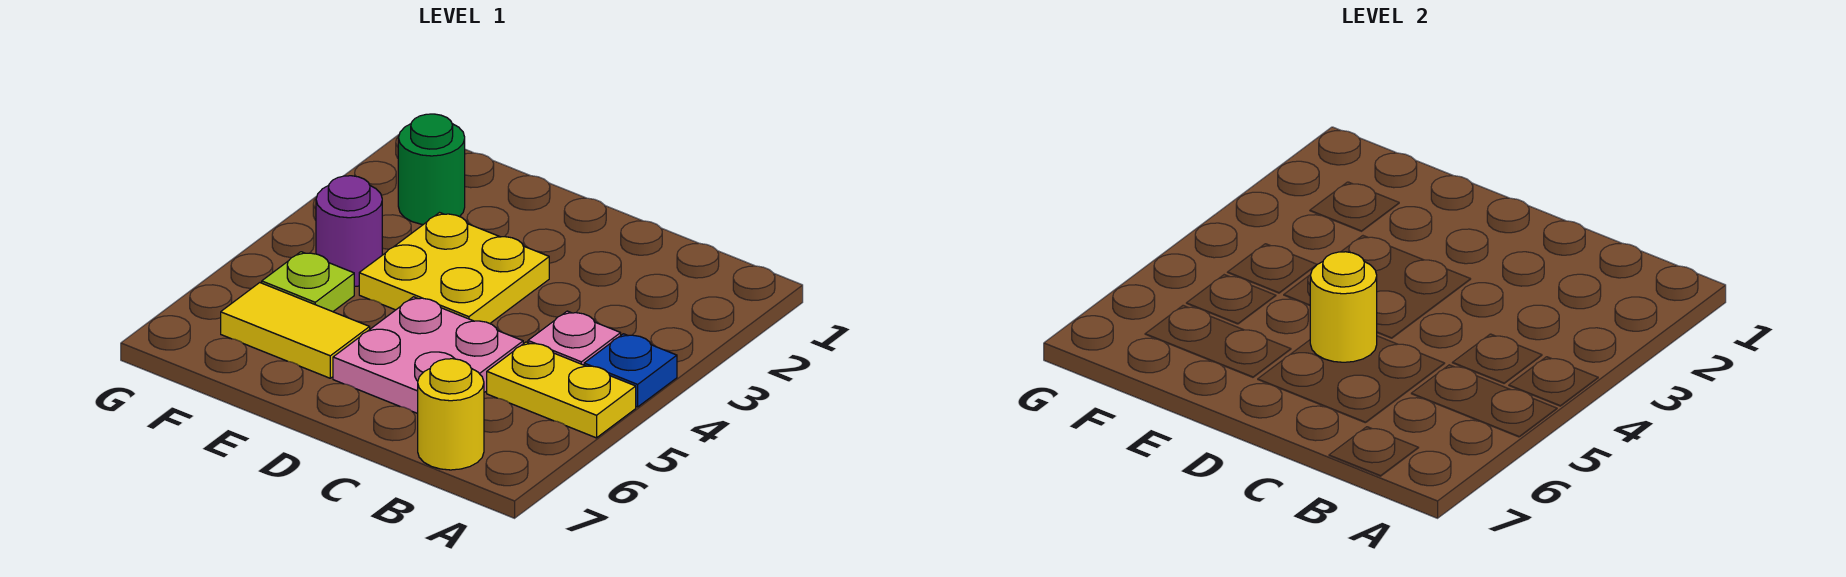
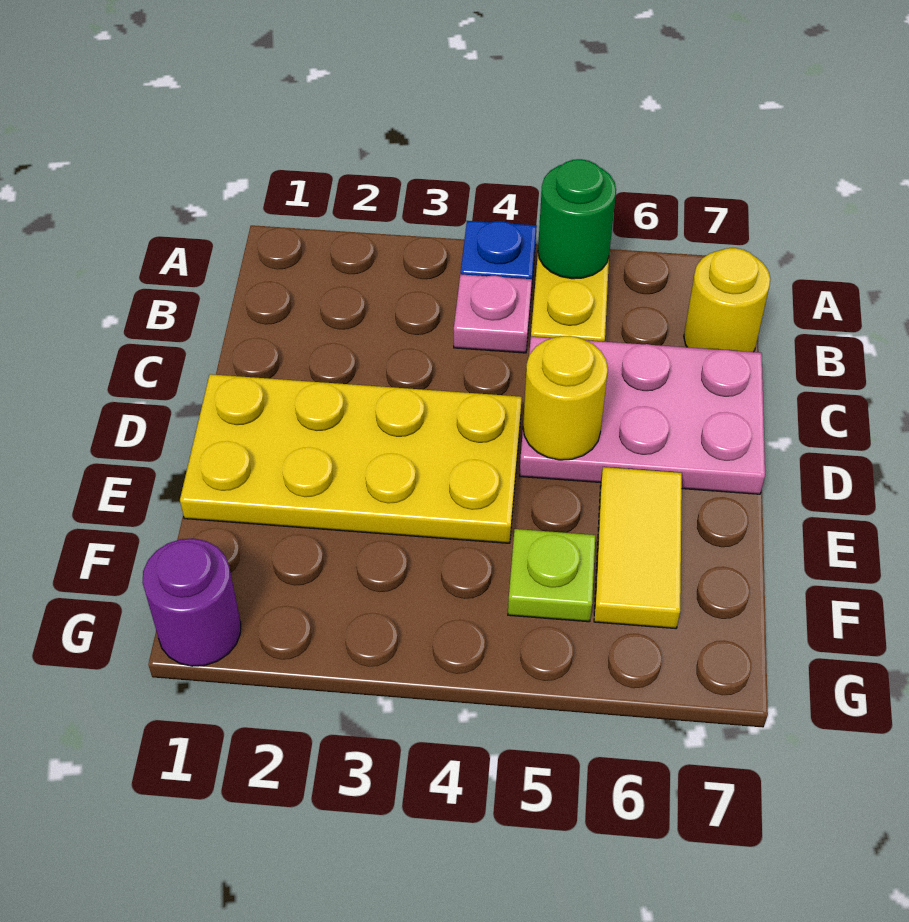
pink plate C5:D6 level 1 -> pink plate C5:D7 level 1
yellow plate D3:E4 level 1 -> yellow plate D1:E4 level 1
green round brick F2 level 1 -> green round brick A5 level 2
purple round brick F4 level 1 -> purple round brick G1 level 1

